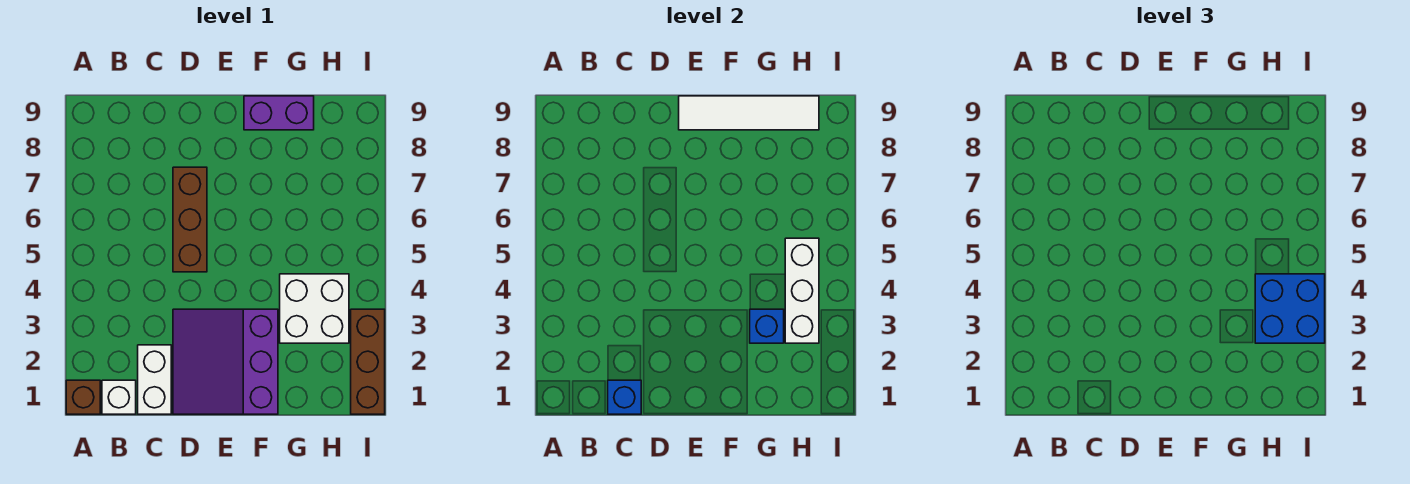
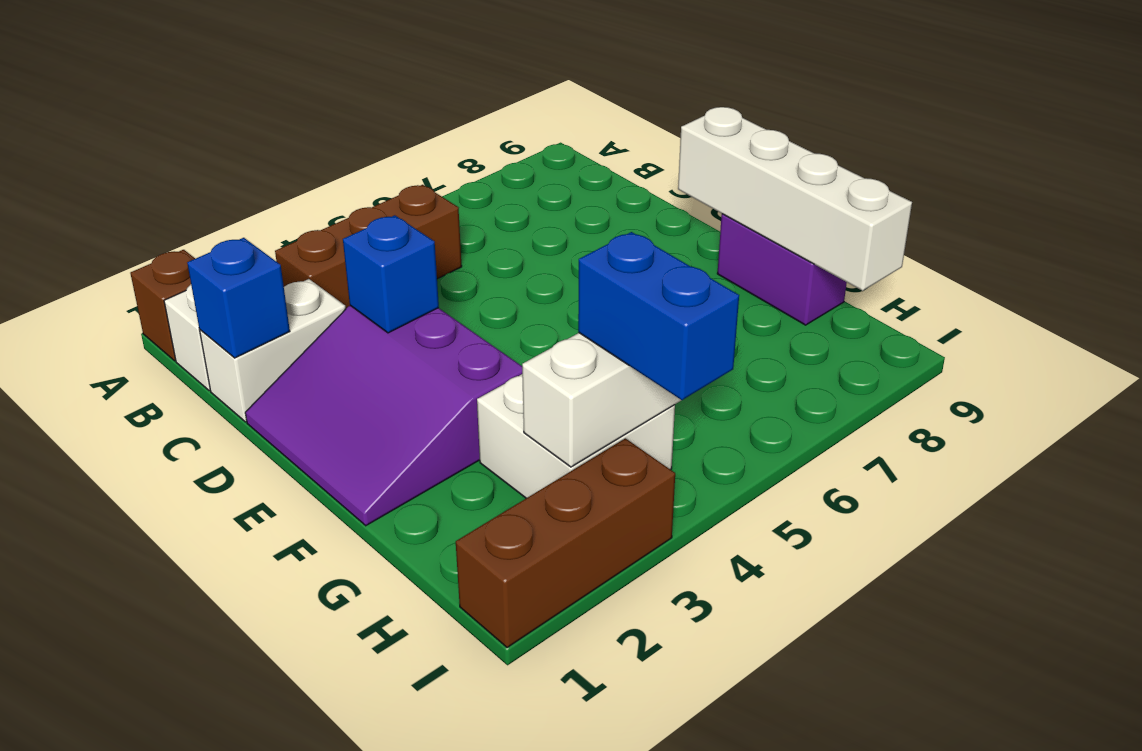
purple slope D1:F3 level 1 top F -> purple slope D1:F3 level 1 top 3
brown brick D5:D7 level 1 -> brown brick B3:B5 level 1
white tile E9:H9 level 2 -> white brick E9:H9 level 2
blue brick G3 level 2 -> blue brick D3 level 2
blue brick H3:I4 level 3 -> blue brick H4:I4 level 3

